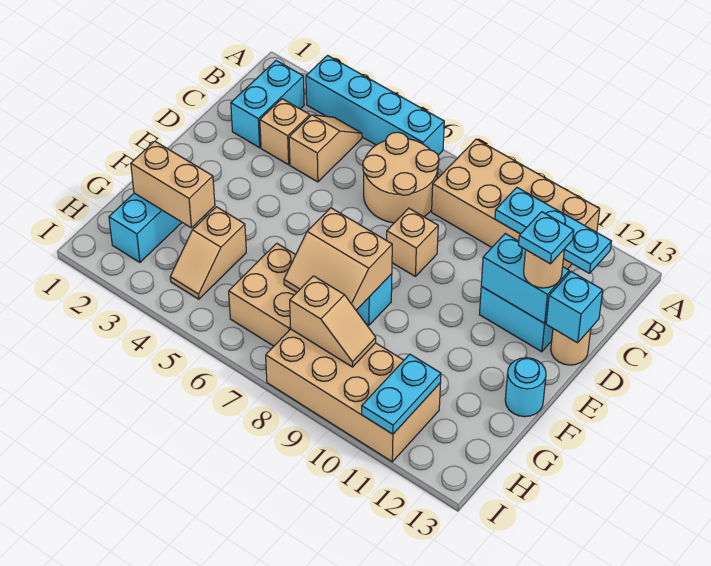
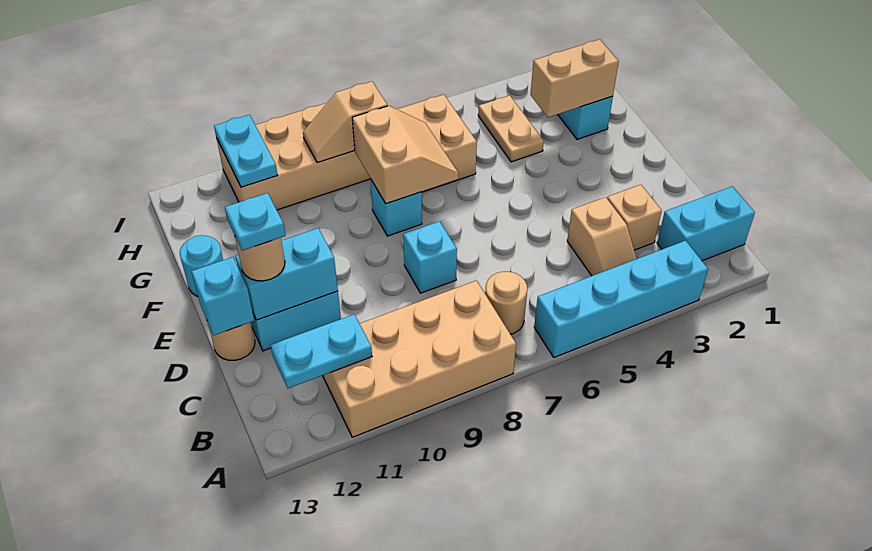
cyan brick B2:C2 level 1 -> cyan brick B1:B2 level 1
tan round brick B6:C7 level 1 -> tan round brick B7 level 1
cyan plate B10:B12 level 2 -> cyan plate B11:B12 level 2
tan brick D8 level 1 -> cyan brick D8 level 1
tan slope F7:G8 level 2 top F -> tan slope F7:G8 level 2 top 8
tan slope G4:H4 level 1 top G -> tan plate G4:H4 level 1

